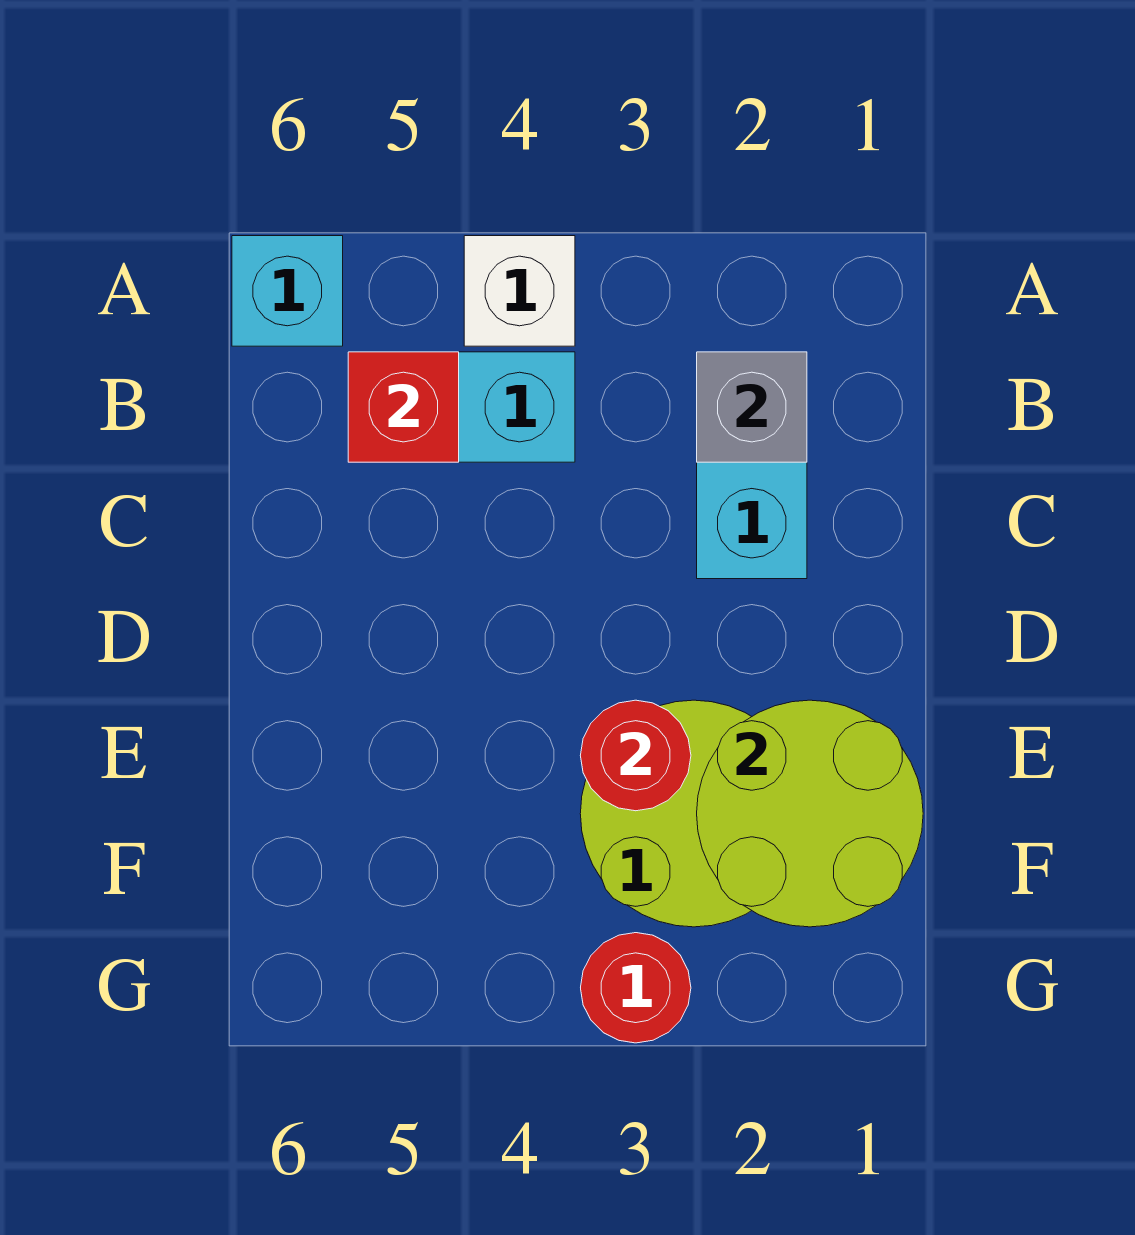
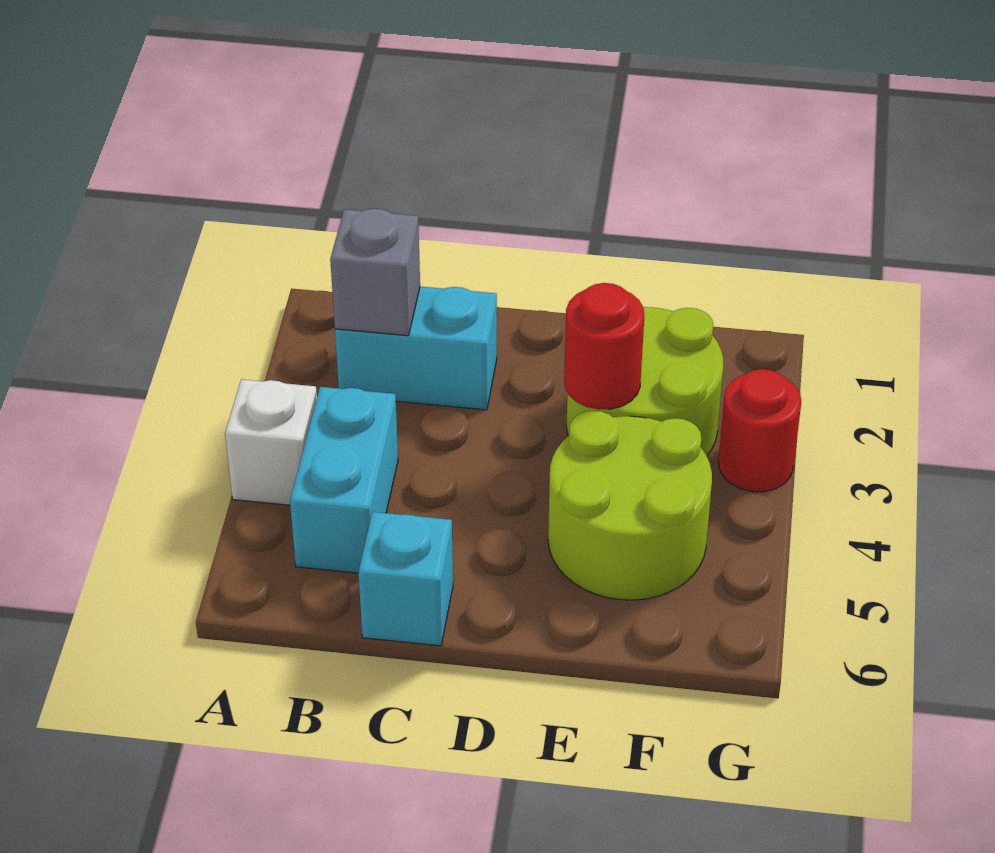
cyan brick A6 level 1 -> cyan brick C6 level 1
red brick B5 level 2 -> none
lime round brick E1:F2 level 2 -> lime round brick E4:F5 level 1

